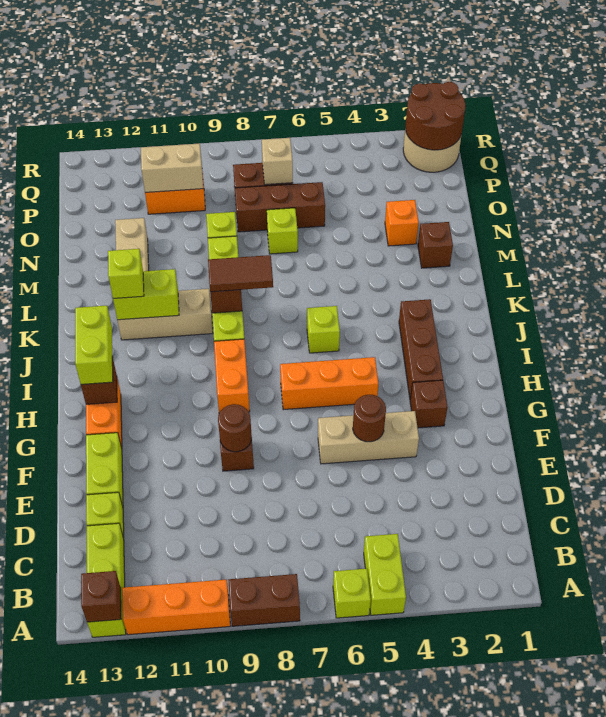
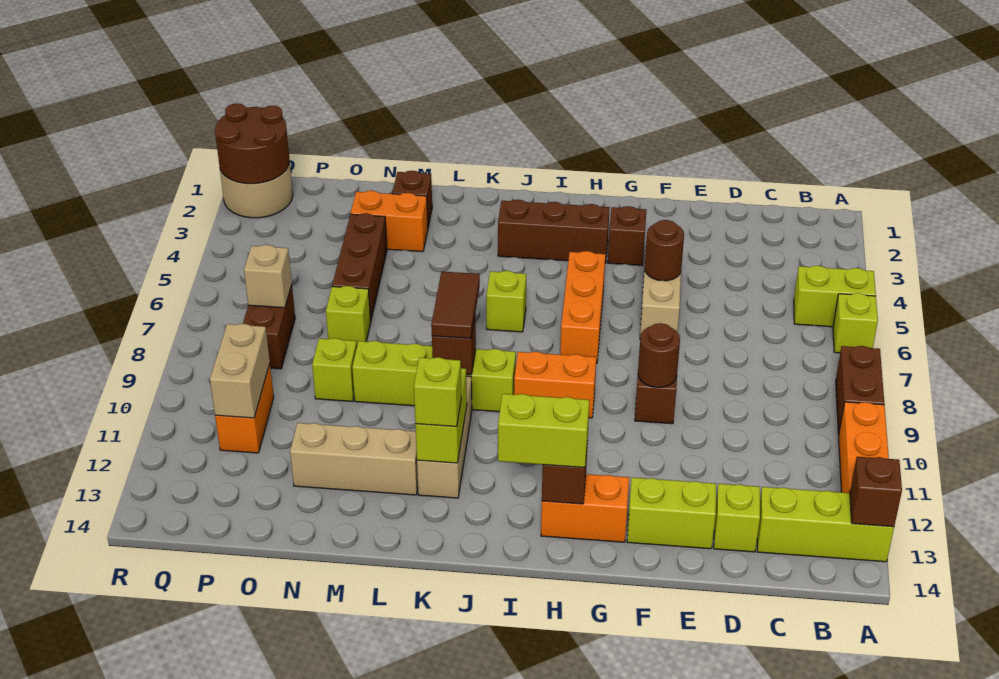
orange brick N3 level 1 -> orange brick M3:N3 level 1
brown brick O6:O8 level 1 -> brown brick N4:N6 level 1

